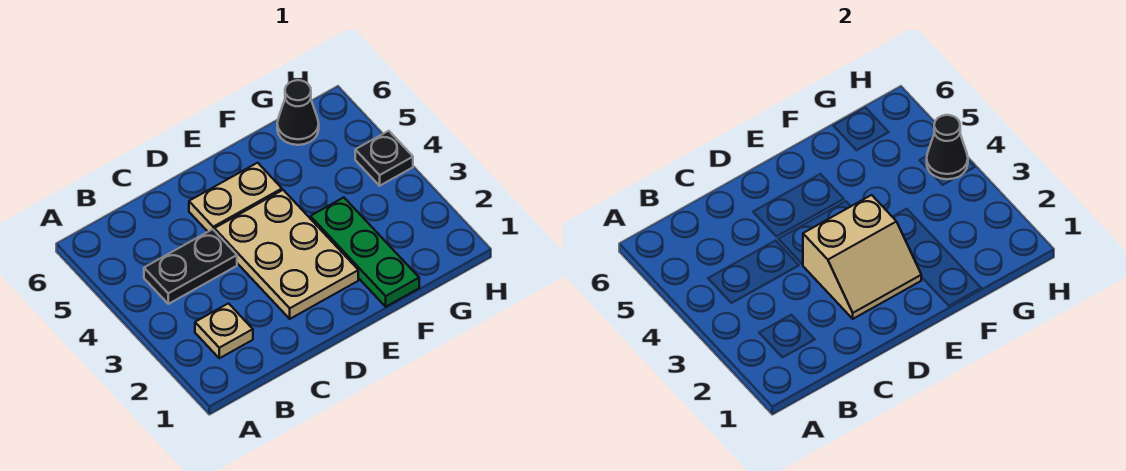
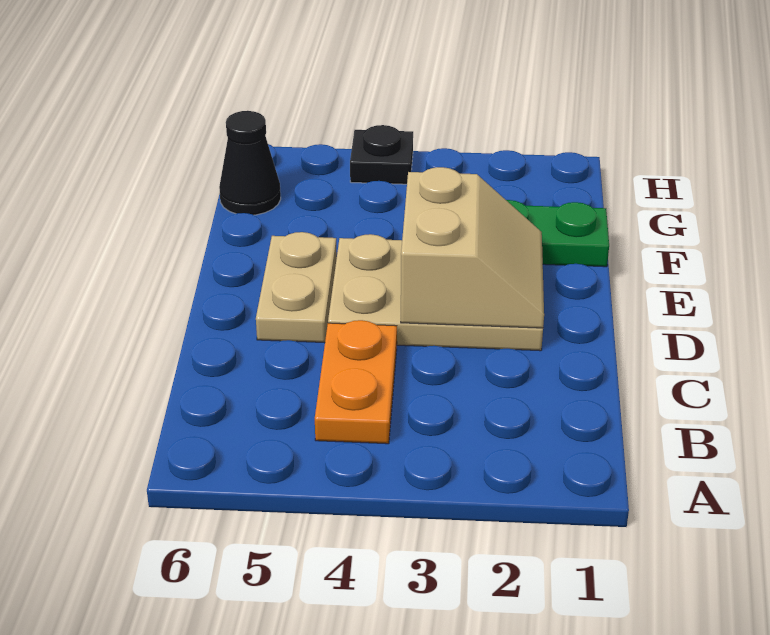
tan plate B2 level 1 -> none
black plate B4:C4 level 1 -> orange plate B4:C4 level 1
black cone H4 level 2 -> none

